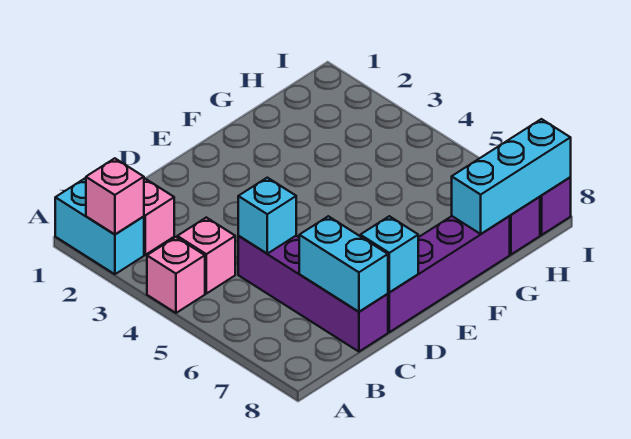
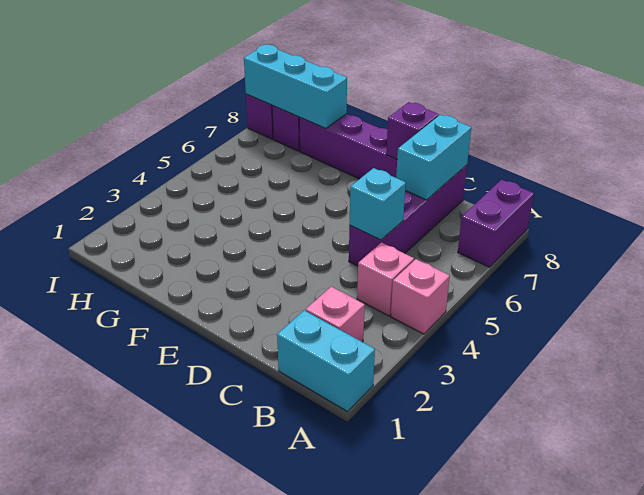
cyan brick A1:A2 level 1 -> cyan brick A1:B1 level 1
pink brick A2 level 2 -> none
none -> purple brick A7:A8 level 1
cyan brick D8 level 2 -> purple brick D8 level 2

